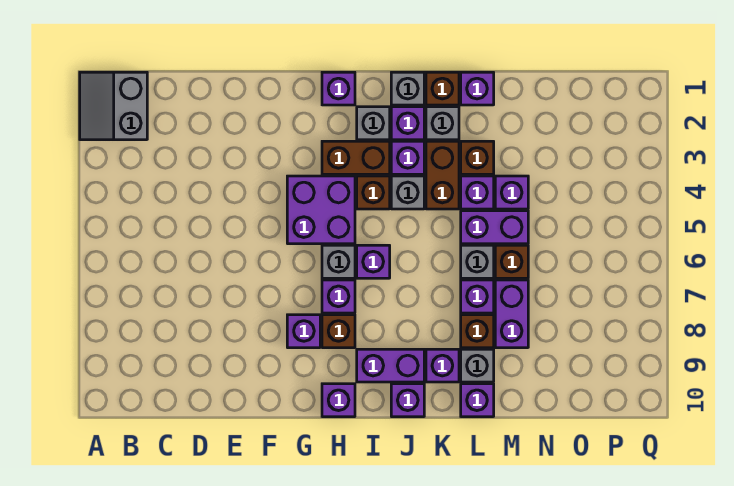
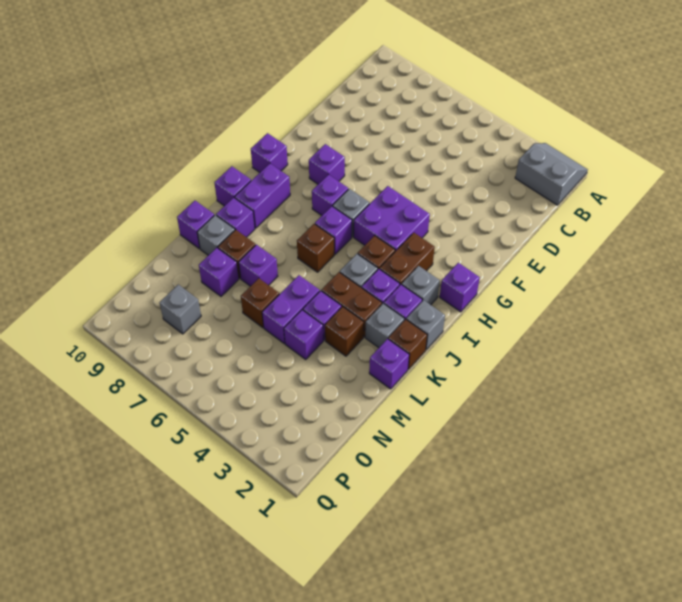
brown brick H8 level 1 -> brown brick J6 level 1
grey brick L6 level 1 -> grey brick O8 level 1
purple brick M7:M8 level 1 -> purple brick M8 level 1

